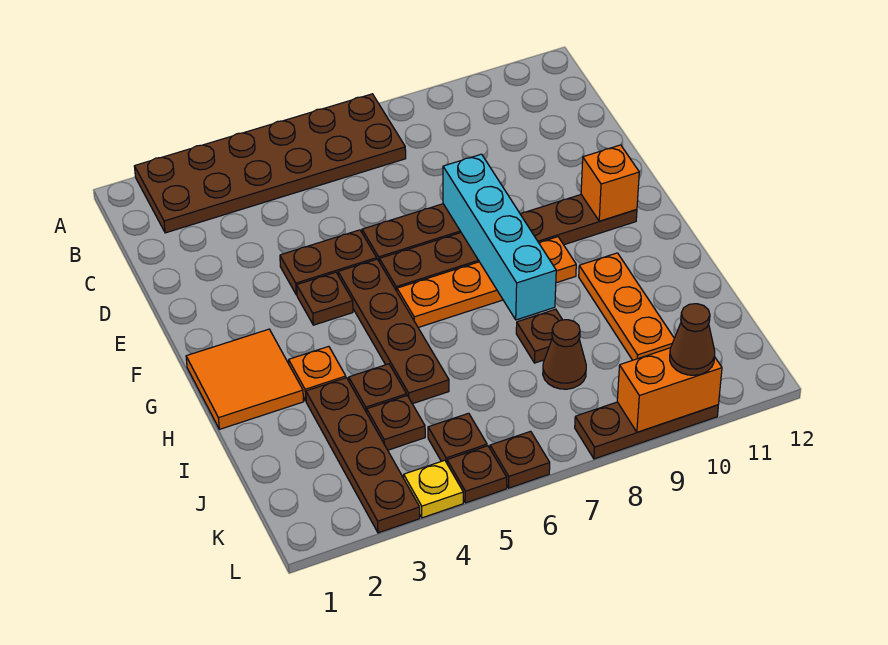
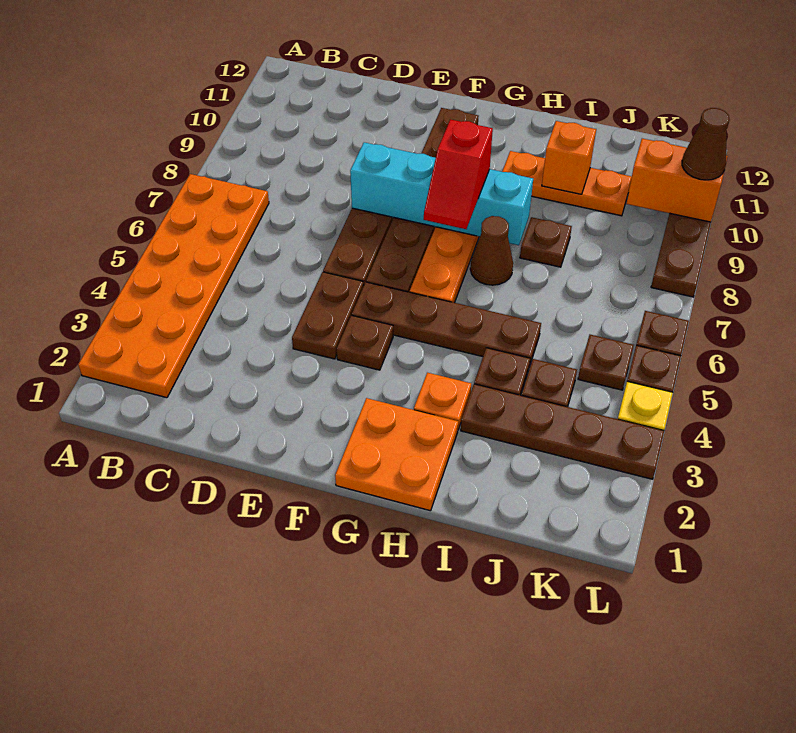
brown plate A2:B7 level 1 -> orange plate A2:B7 level 1
orange brick F11 level 2 -> orange brick I10 level 2
orange tile G1:H2 level 1 -> orange plate G1:H2 level 1
none -> red slope G7:G8 level 3 top 8
brown cone J8 level 1 -> brown cone H7 level 1
orange brick L9:L10 level 2 -> orange brick K10:L10 level 2

